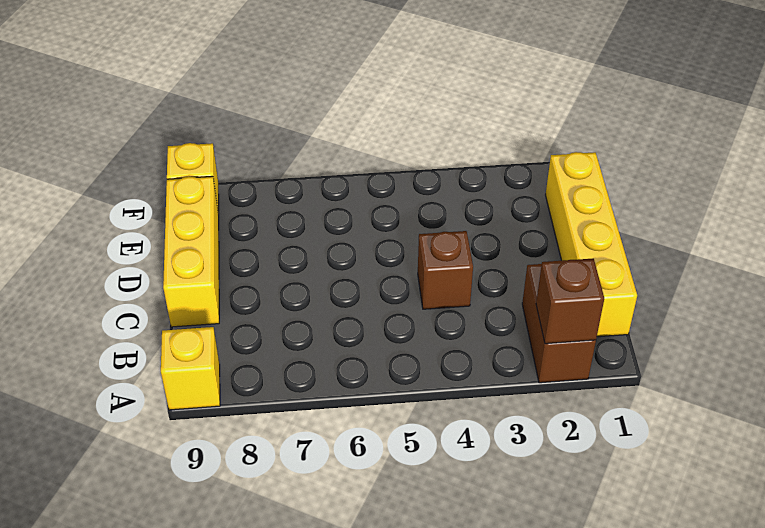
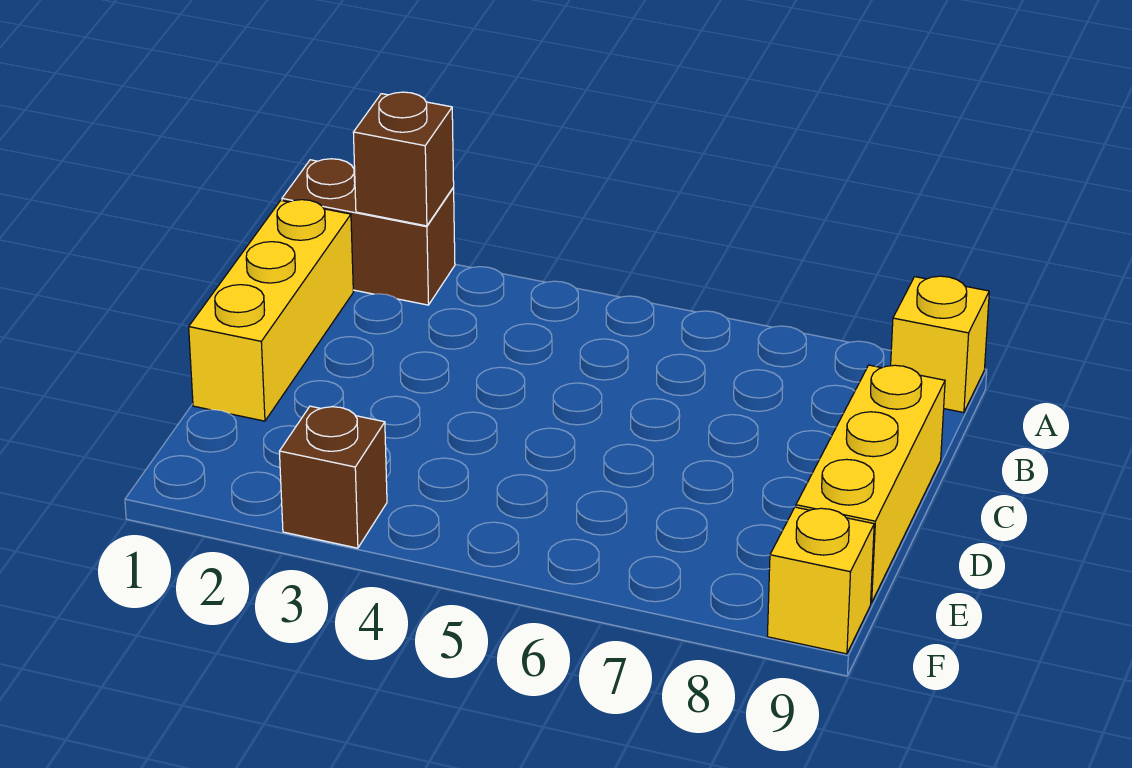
brown brick A2:B2 level 1 -> brown brick A1:A2 level 1
yellow brick B1:E1 level 1 -> yellow brick B1:D1 level 1
brown brick C4 level 1 -> brown brick F3 level 1

